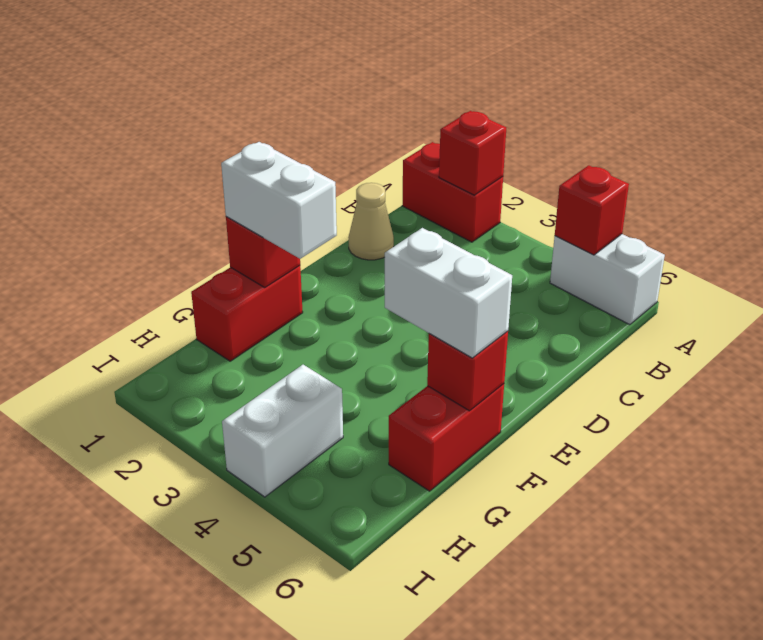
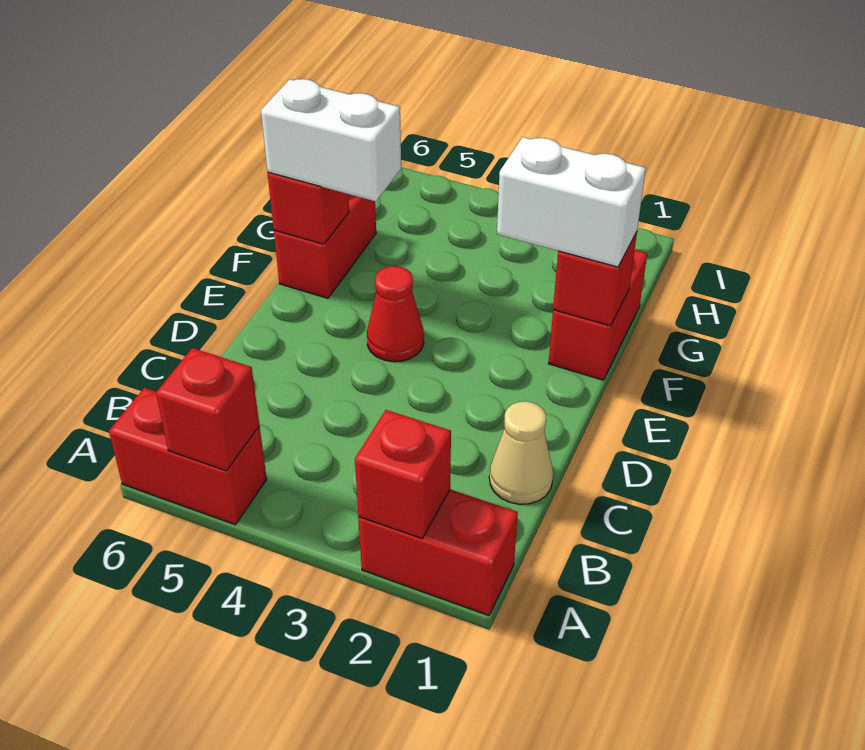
white brick A5:A6 level 1 -> red brick A5:A6 level 1
none -> red cone E4 level 1
white brick H4:I4 level 1 -> none

